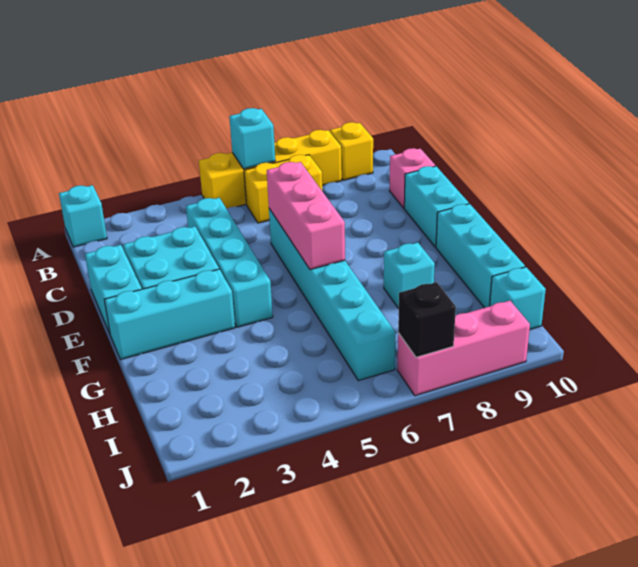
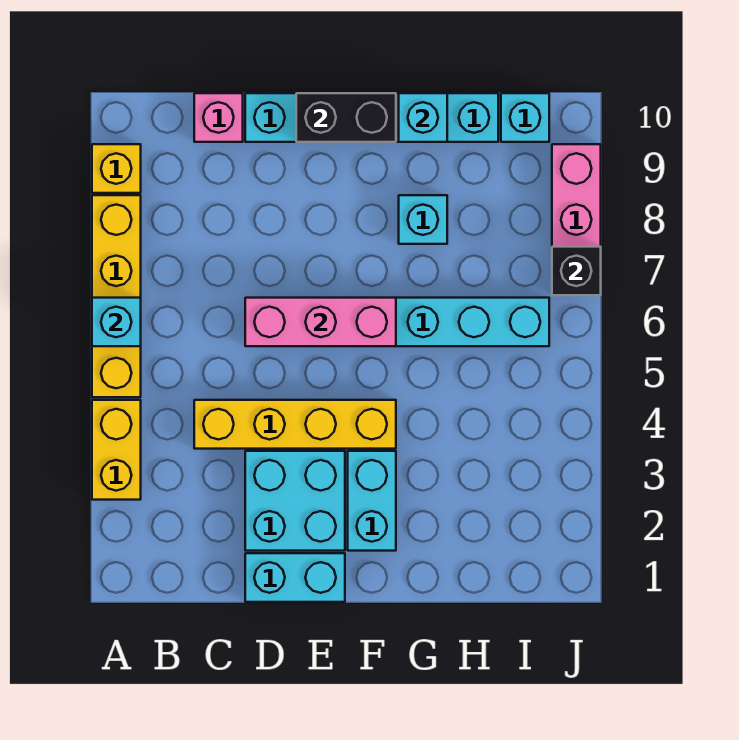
cyan brick A1 level 1 -> cyan brick G10 level 2
yellow brick B6:B7 level 1 -> yellow brick A3:A4 level 1
cyan brick C4:F4 level 1 -> yellow brick C4:F4 level 1
none -> black brick E10:F10 level 2
cyan brick F1:F3 level 1 -> cyan brick F2:F3 level 1

